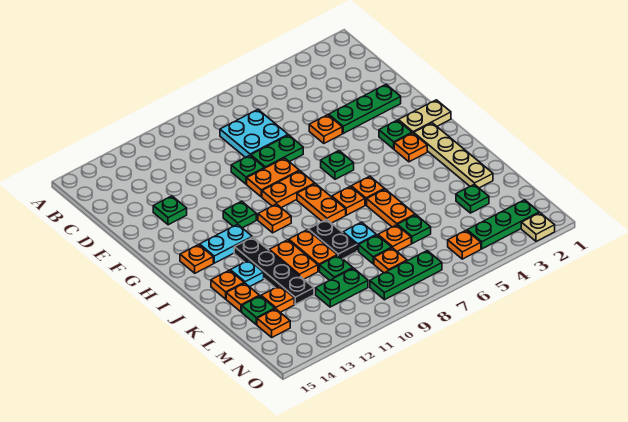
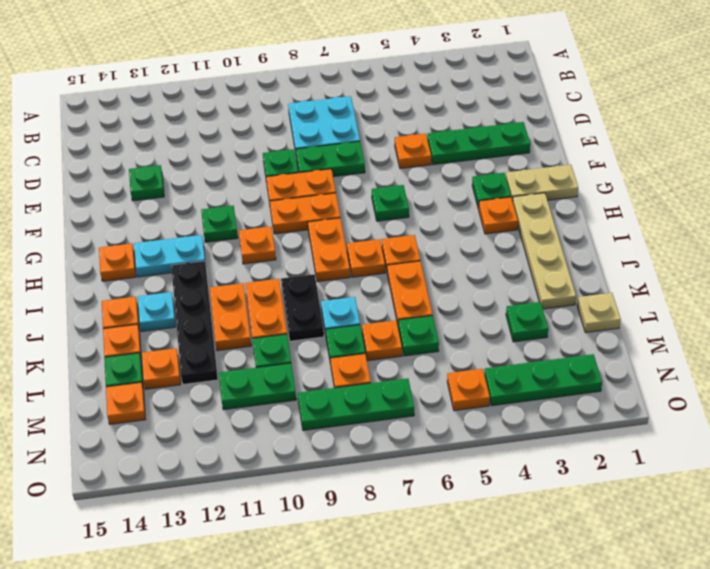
tan plate O2 level 1 -> tan plate L1 level 1

